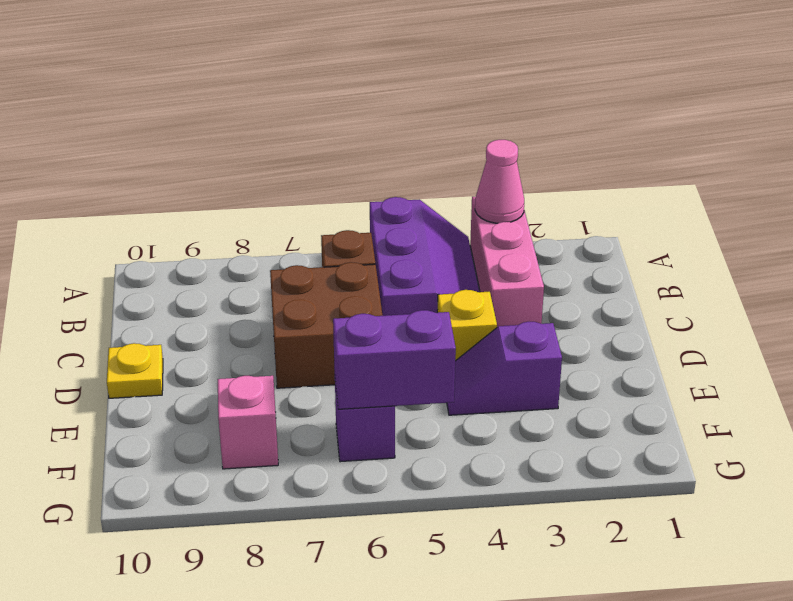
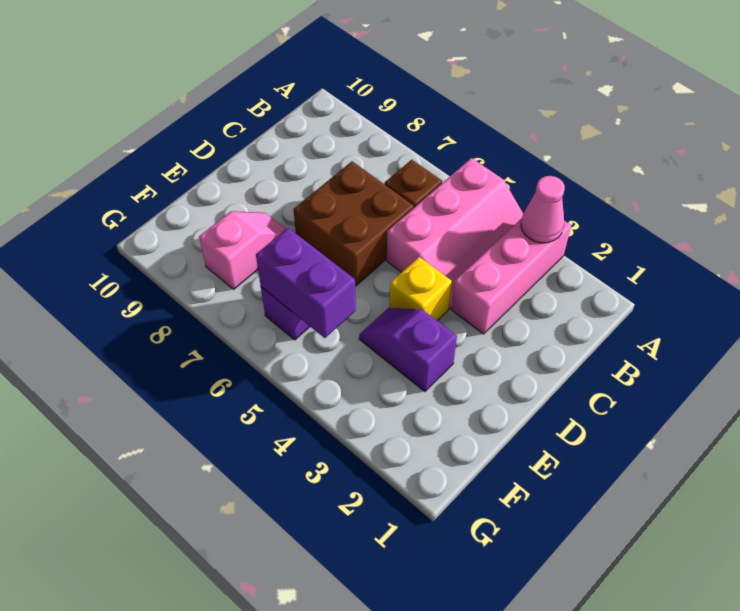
purple slope A4:C5 level 1 top 5 -> pink slope A4:C5 level 1 top 5
yellow plate D10 level 1 -> none

